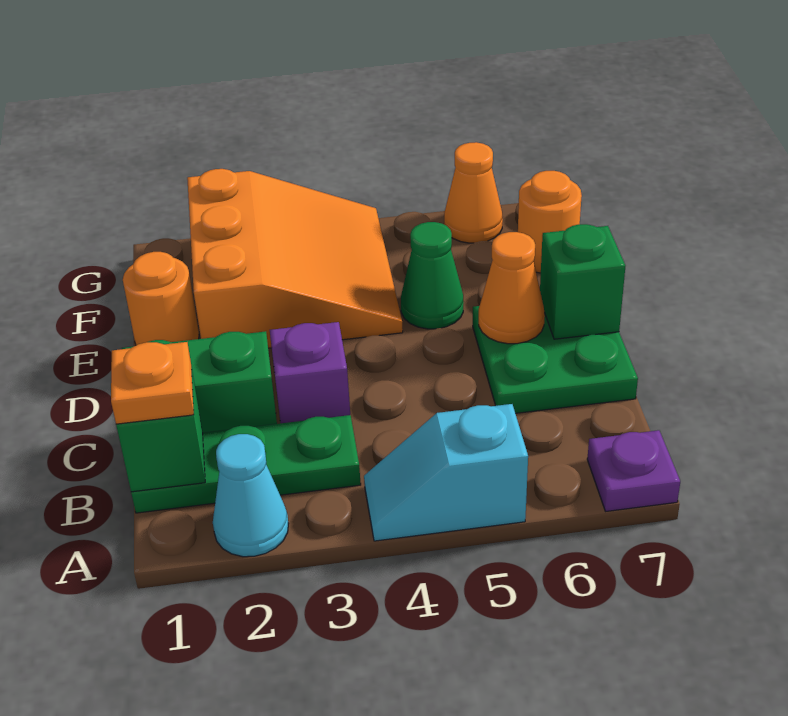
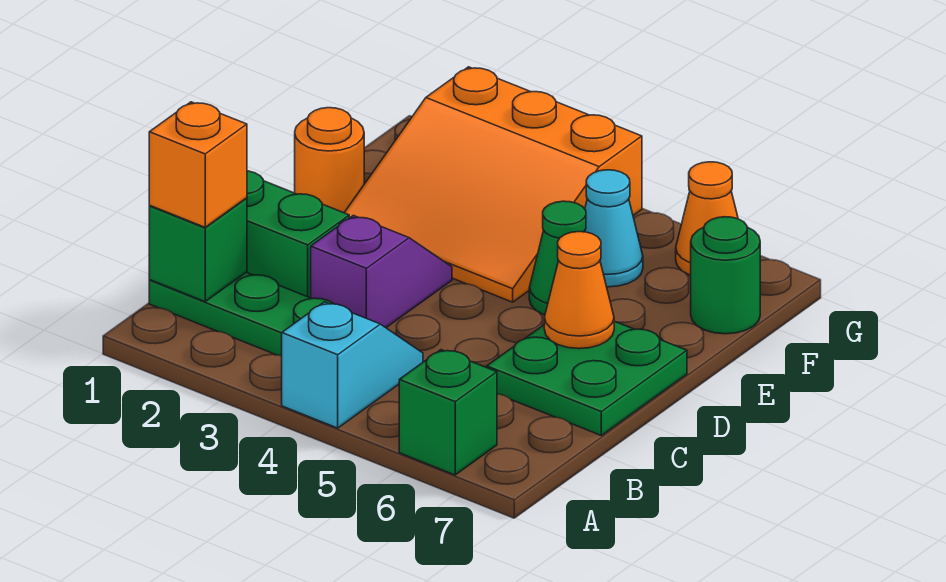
cyan cone A2 level 1 -> cyan cone F5 level 1
cyan slope A4:A5 level 1 top 5 -> cyan slope A4:B4 level 1 top A
purple plate A7 level 1 -> none
orange plate B1 level 3 -> orange brick B1 level 3
green brick D7 level 2 -> green brick A6 level 1
orange slope E2:G4 level 1 top 2 -> orange slope E2:G4 level 1 top G
orange round brick F7 level 1 -> green round brick F7 level 1

